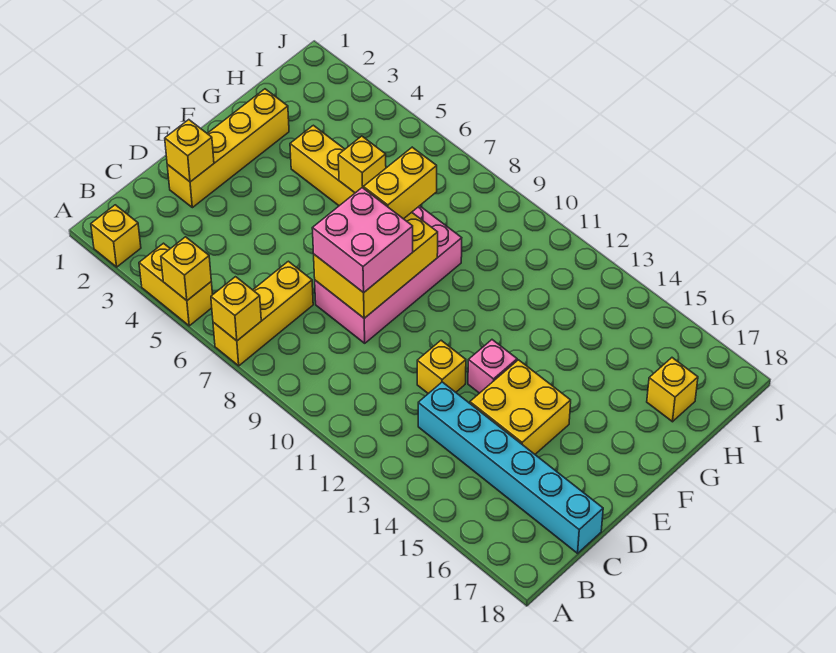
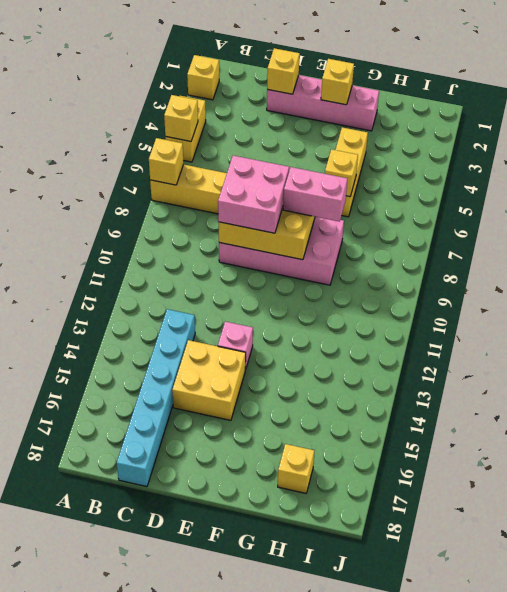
yellow brick D2:G2 level 1 -> pink brick D2:G2 level 1
yellow brick D12 level 1 -> yellow brick F2 level 2
yellow brick F8:G8 level 3 -> pink brick F8:G8 level 3

